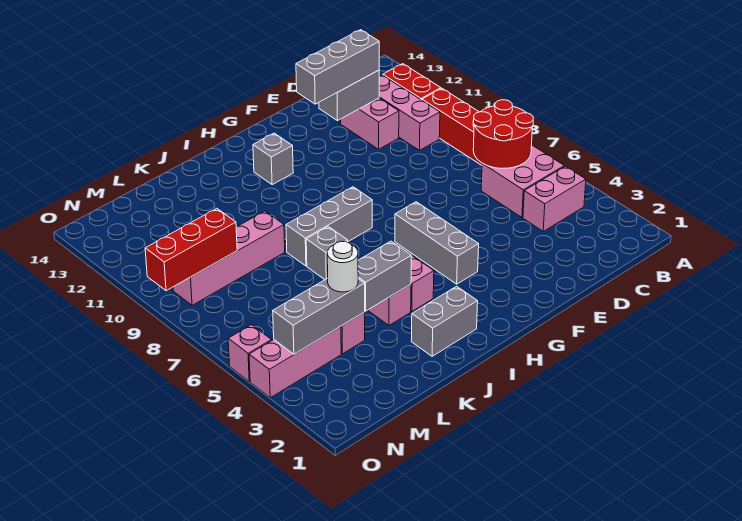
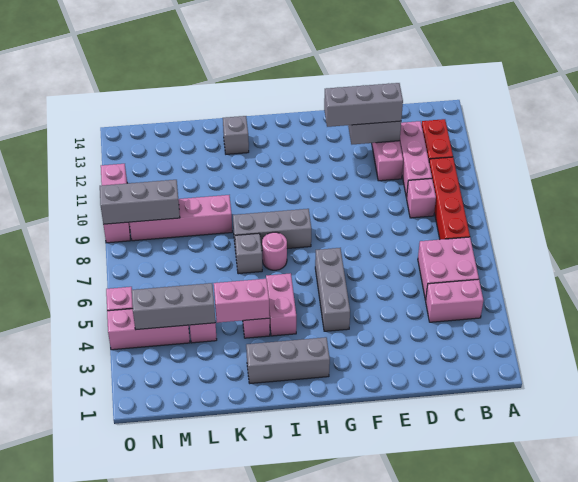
red round brick B6:C7 level 2 -> none
none -> pink brick C9 level 1
grey brick H12 level 1 -> grey brick J13 level 1
grey brick I2:J2 level 1 -> grey brick H2:J2 level 1
none -> pink round brick I7 level 1
grey brick J4:K4 level 2 -> pink brick J4:K4 level 2
white round brick L4 level 3 -> none
red brick M9:O9 level 2 -> grey brick M9:O9 level 2
none -> pink brick O9:O11 level 1

